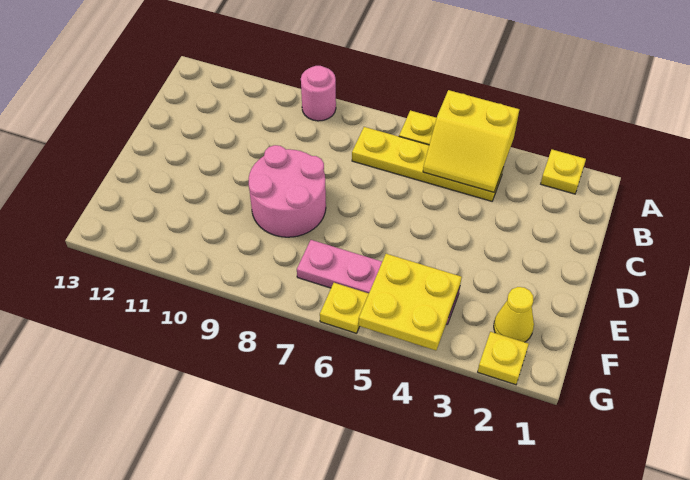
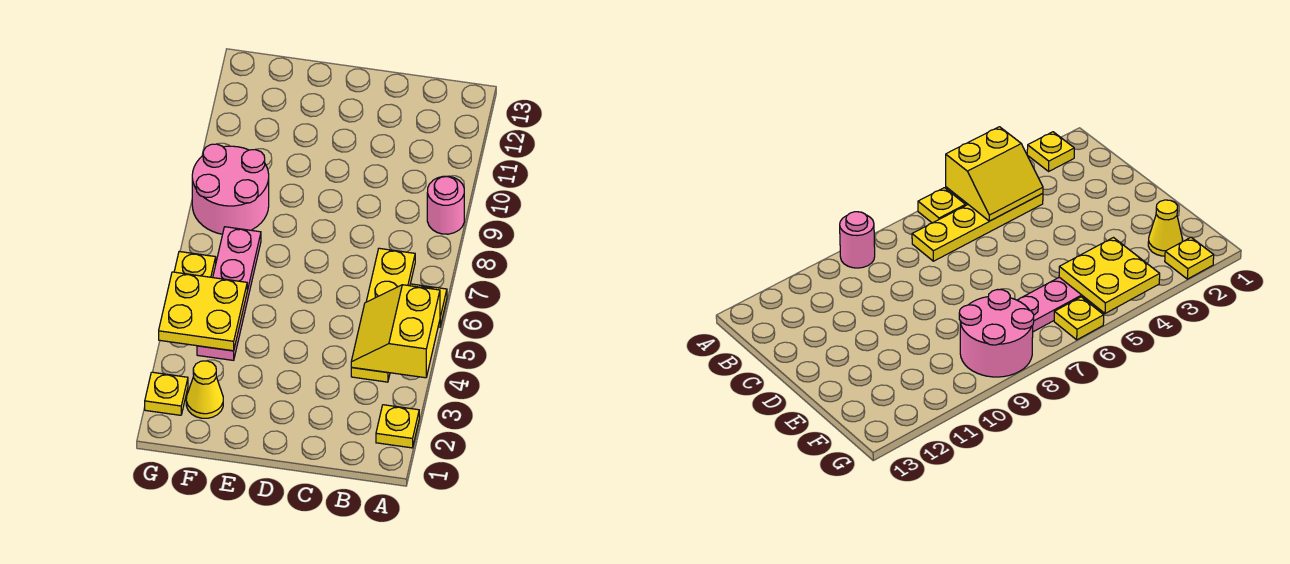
pink round brick D8:E9 level 1 -> pink round brick F8:G9 level 1

